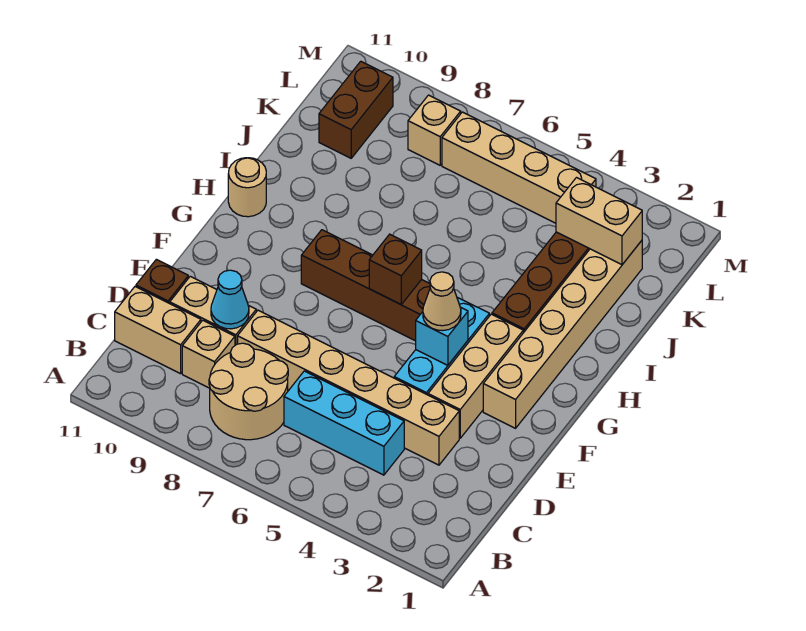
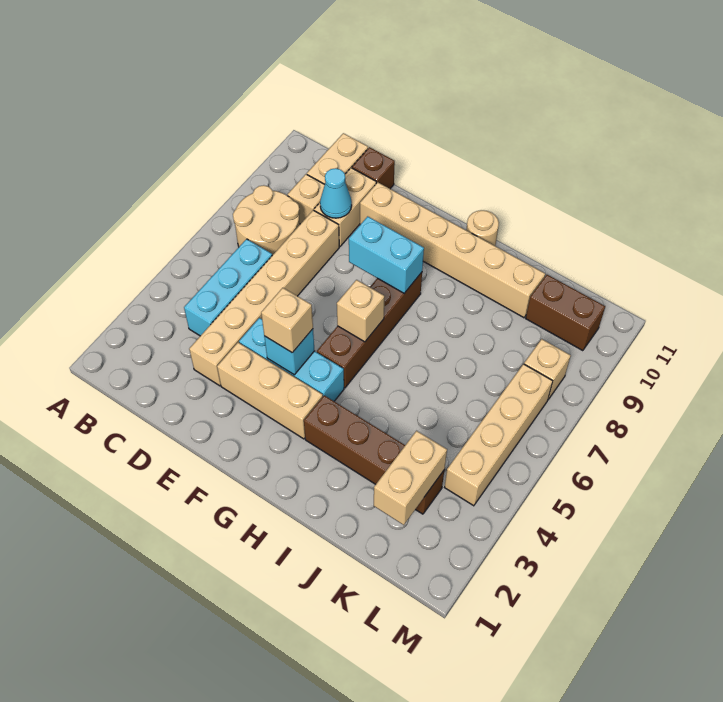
tan brick F2:K2 level 1 -> tan brick E10:J10 level 1
tan cone F4 level 3 -> tan brick F4 level 3
none -> cyan brick F8:G8 level 2
brown brick G6 level 2 -> tan brick G6 level 2

